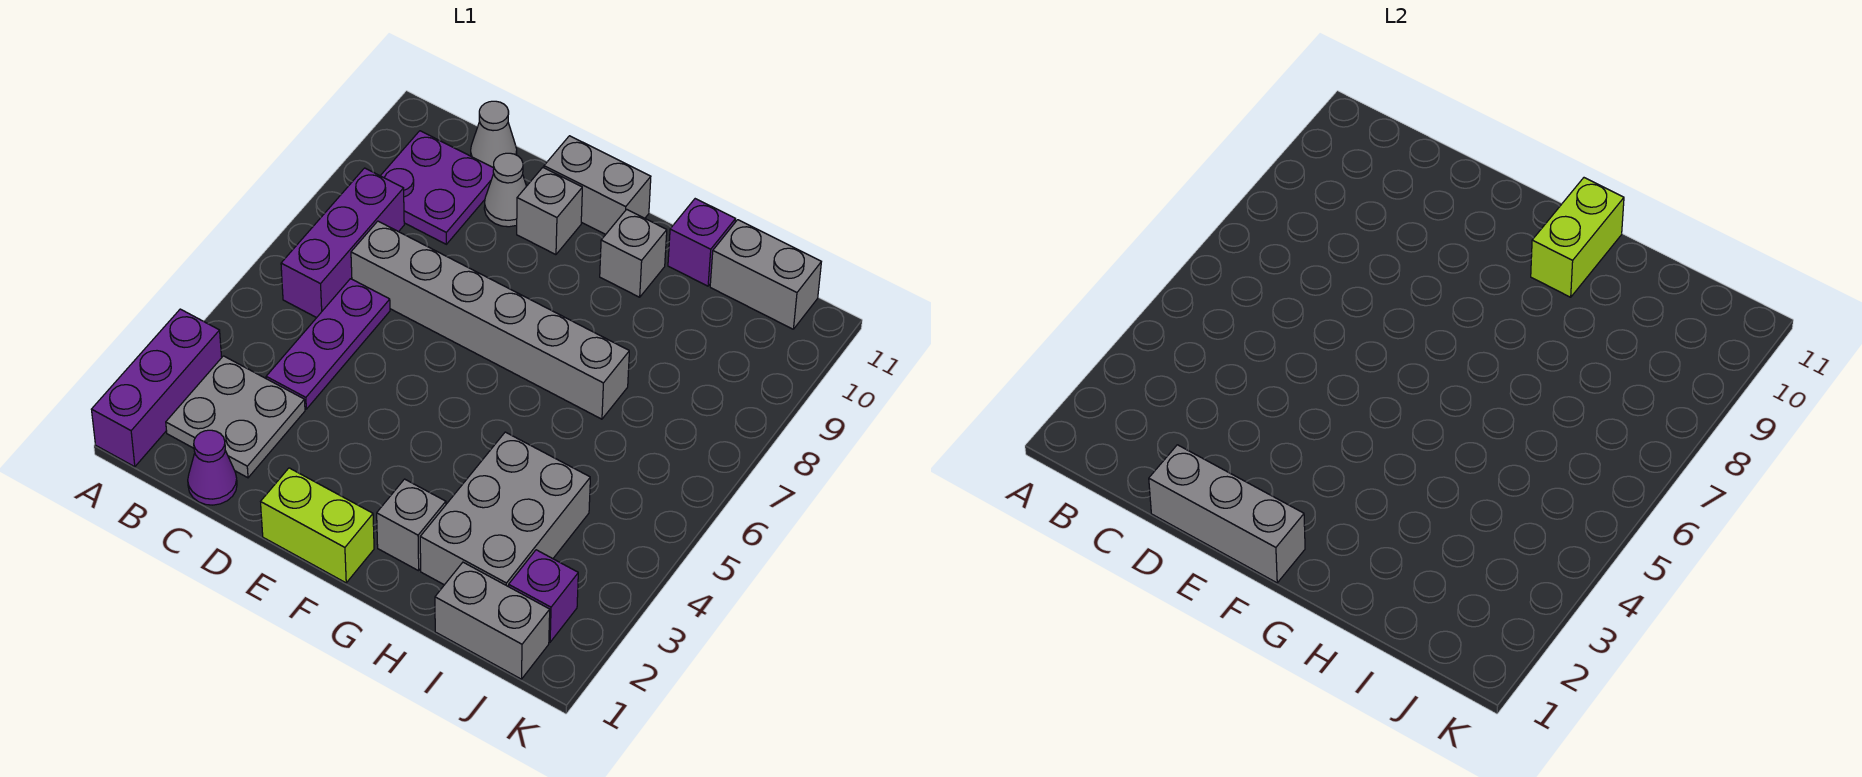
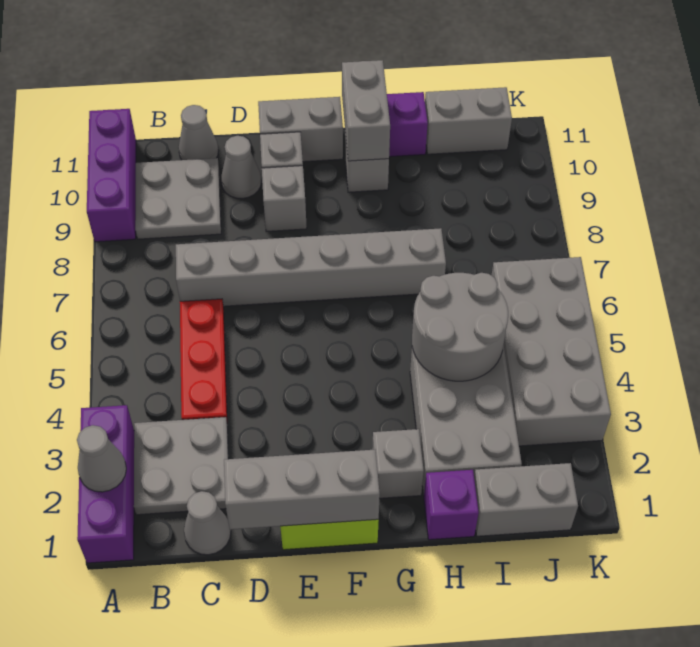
none -> grey cone A2 level 2
purple brick B6:B8 level 1 -> purple brick A9:A11 level 1
purple plate B9:C10 level 1 -> grey plate B9:C10 level 1
purple cone C1 level 1 -> grey cone C1 level 1
purple plate C4:C6 level 1 -> red plate C4:C6 level 1
none -> grey brick E9 level 1
lime brick G10:G11 level 2 -> grey brick G10:G11 level 2
none -> grey round brick H4:I5 level 2
purple brick J2 level 1 -> purple brick H1 level 1
none -> grey brick J3:K6 level 1

